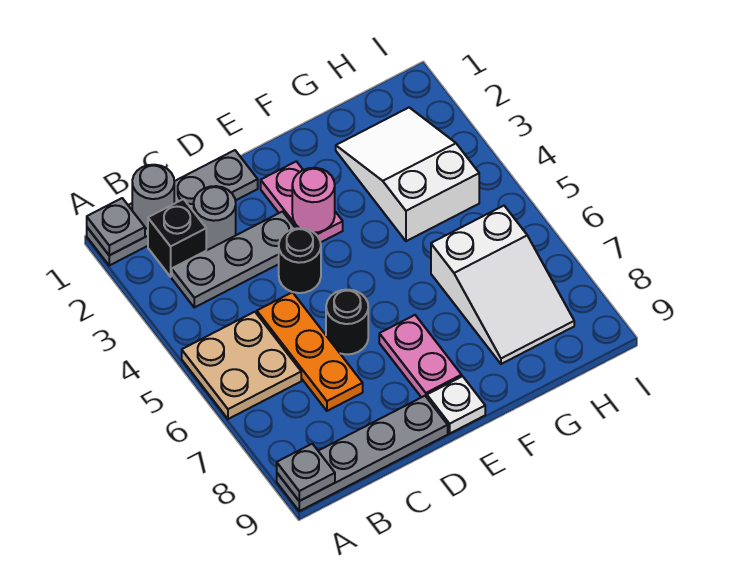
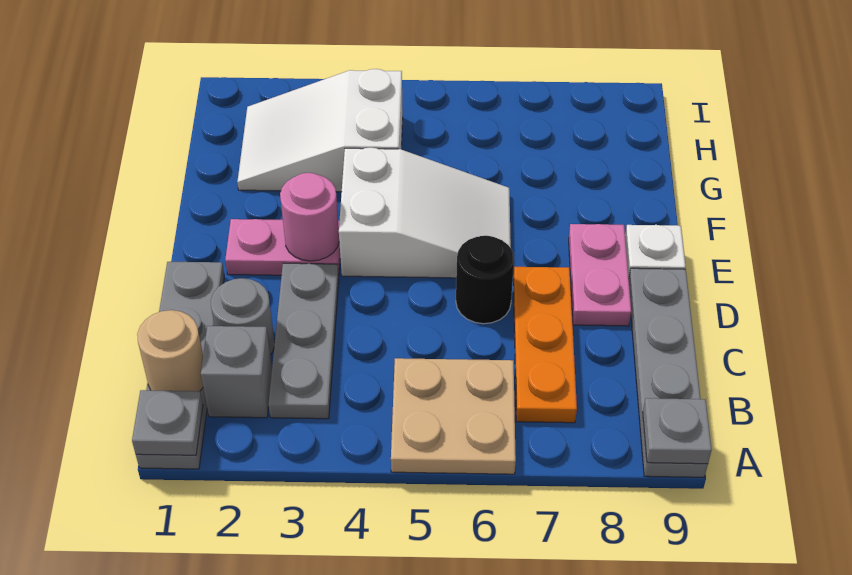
grey round brick B1 level 2 -> tan round brick B1 level 2
black brick B2 level 1 -> grey brick B2 level 1
orange plate C5:C7 level 1 -> orange plate B7:D7 level 1
black round brick D4 level 1 -> none
pink plate E7:E8 level 1 -> pink plate D8:E8 level 1
white slope G6:H8 level 1 top 6 -> white slope E4:F6 level 1 top 4

